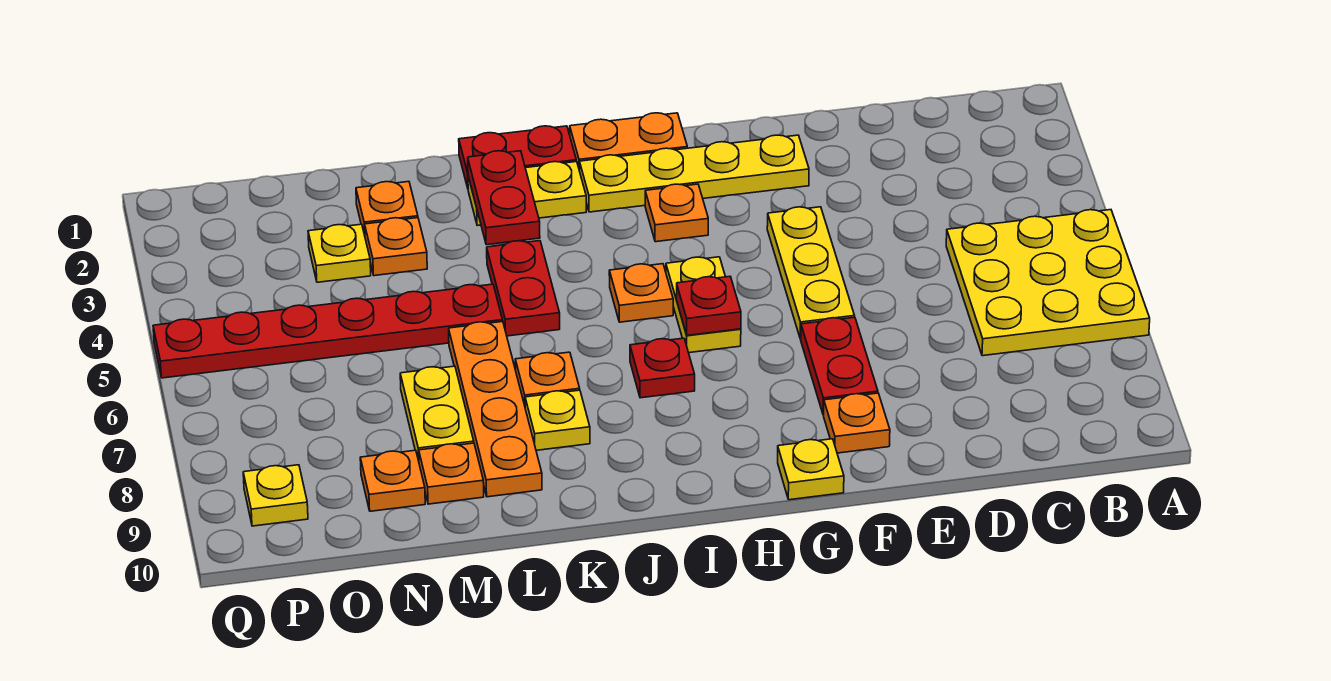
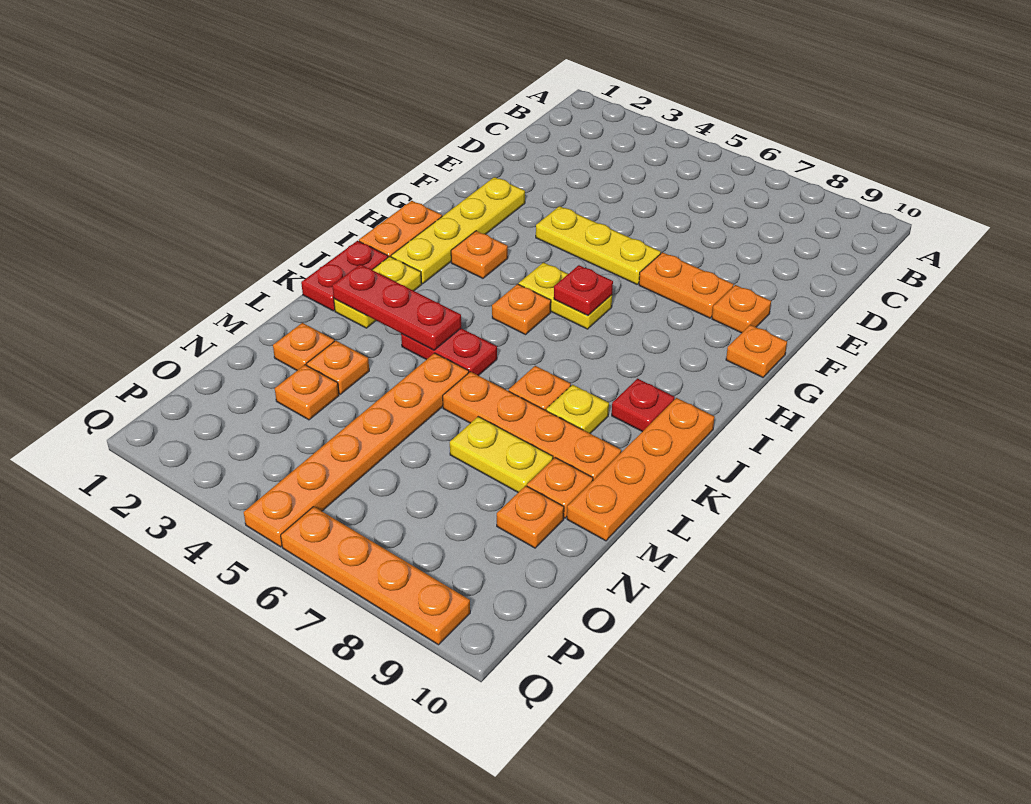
yellow plate A5:C7 level 1 -> none
red plate F7:F8 level 1 -> orange plate F7:F8 level 1
yellow plate G10 level 1 -> orange plate G10 level 1
red plate I7 level 1 -> red plate J9 level 1
none -> orange plate J10:M10 level 1
red plate K2:K3 level 2 -> red plate K2:K4 level 2
red plate L5:Q5 level 1 -> orange plate L5:Q5 level 1
yellow plate N3 level 1 -> orange plate N3 level 1
yellow plate P9 level 1 -> none
none -> orange plate Q6:Q9 level 1

